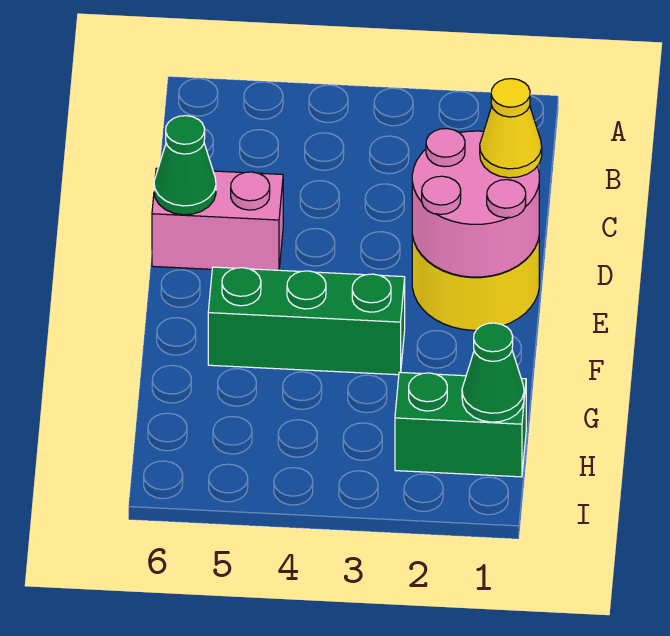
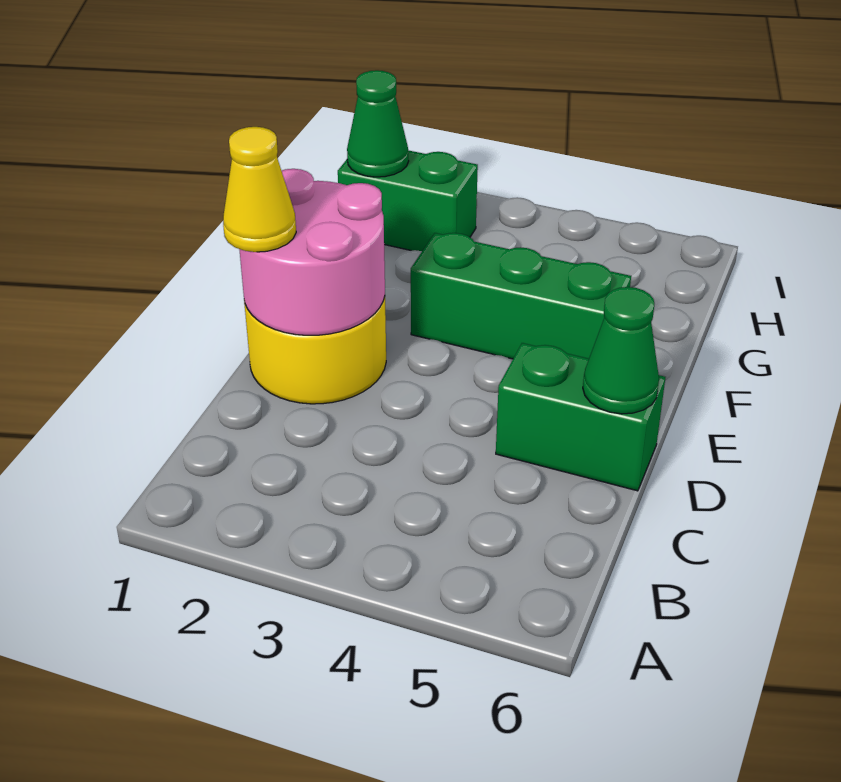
pink brick D5:D6 level 1 -> green brick D5:D6 level 1

